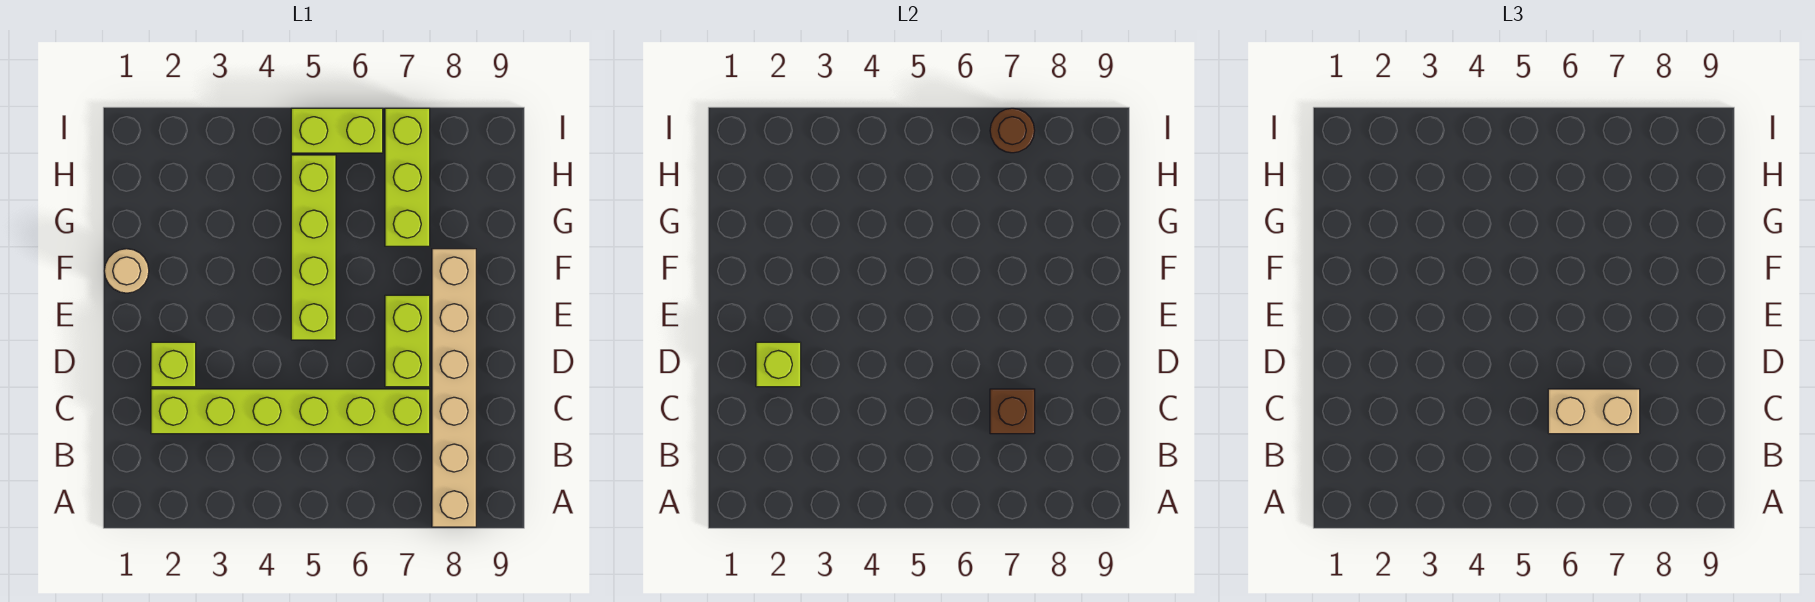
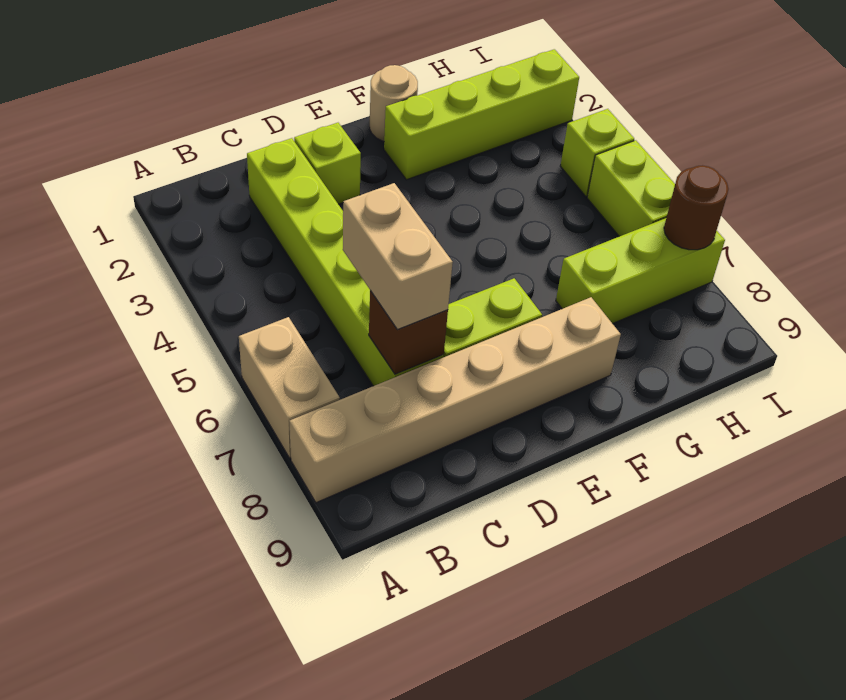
none -> tan brick A6:A7 level 1
lime brick D2 level 2 -> lime brick I4 level 1
lime brick E5:H5 level 1 -> lime brick F2:I2 level 1

